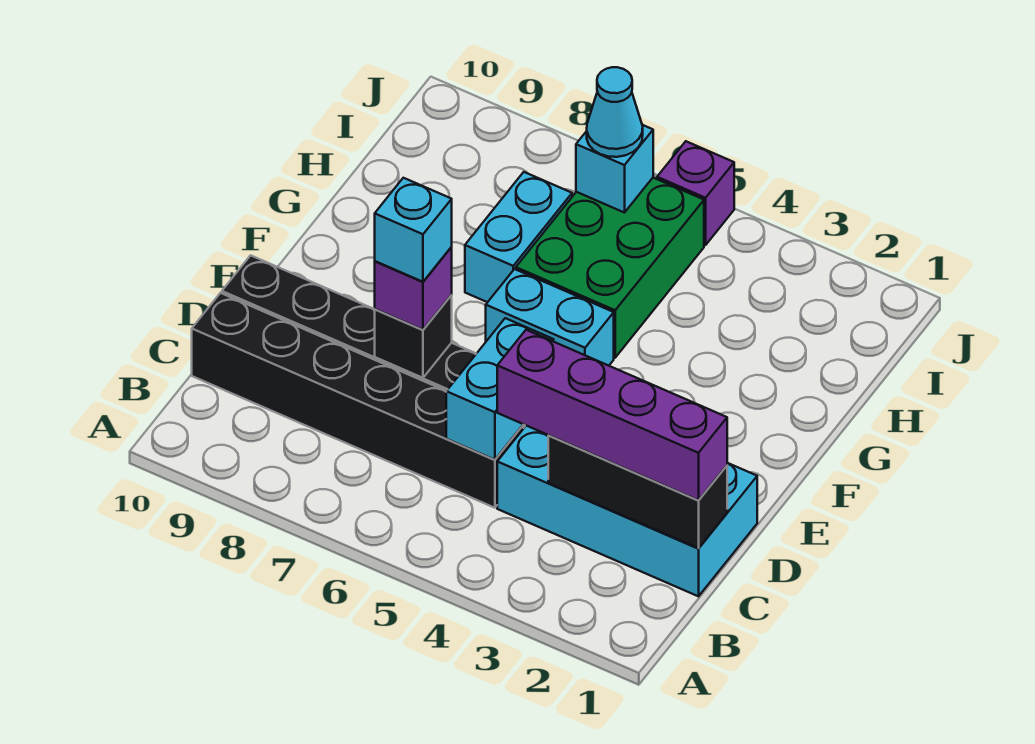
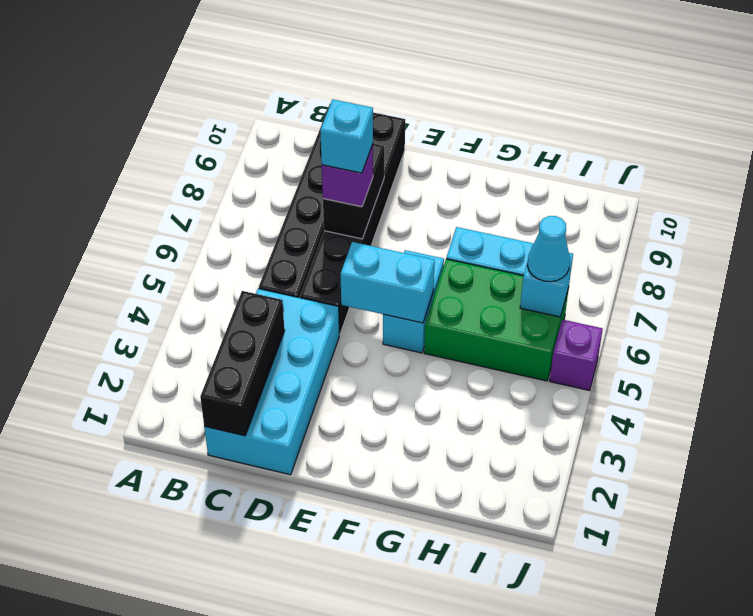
purple brick C1:C4 level 3 -> none
cyan brick C5:D5 level 2 -> cyan brick E5:F5 level 2
black brick D7 level 2 -> black brick D7:D8 level 2

